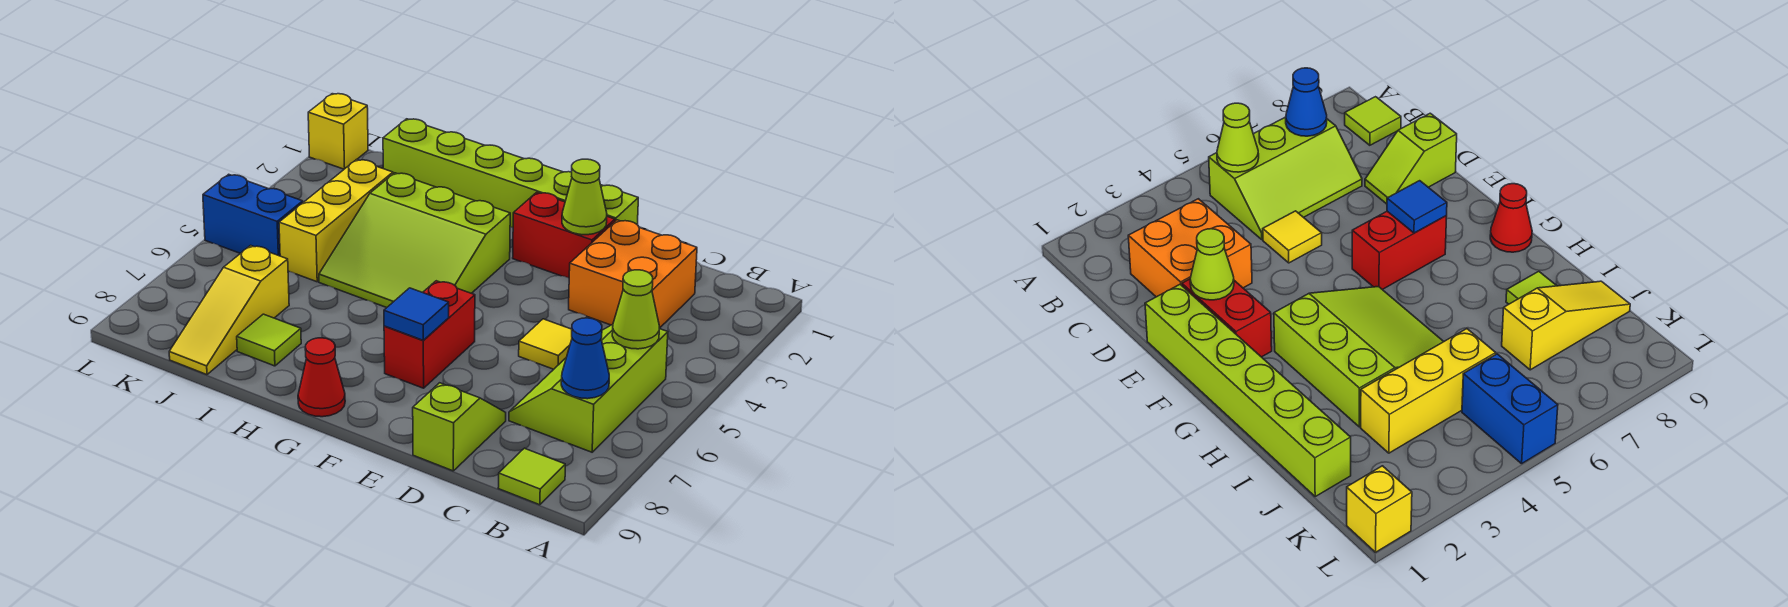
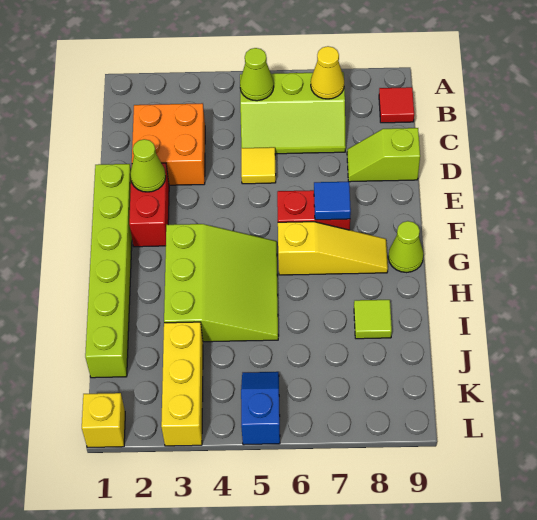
blue cone B7 level 2 -> yellow cone B7 level 2
lime tile B9 level 1 -> red tile B9 level 1
red cone G9 level 1 -> lime cone G9 level 1
yellow brick J3:J5 level 1 -> yellow brick J3:L3 level 1
yellow slope J7:J9 level 1 top 7 -> yellow slope G6:G8 level 1 top 6
blue brick K5:L5 level 1 -> blue slope K5:L5 level 1 top L

